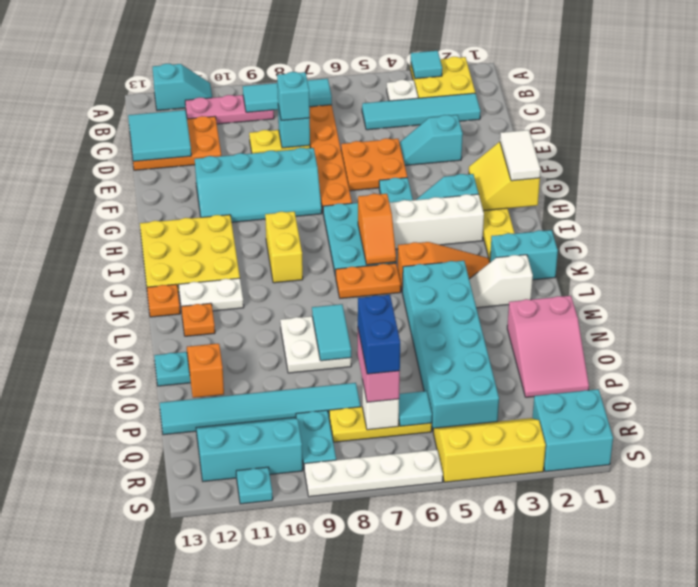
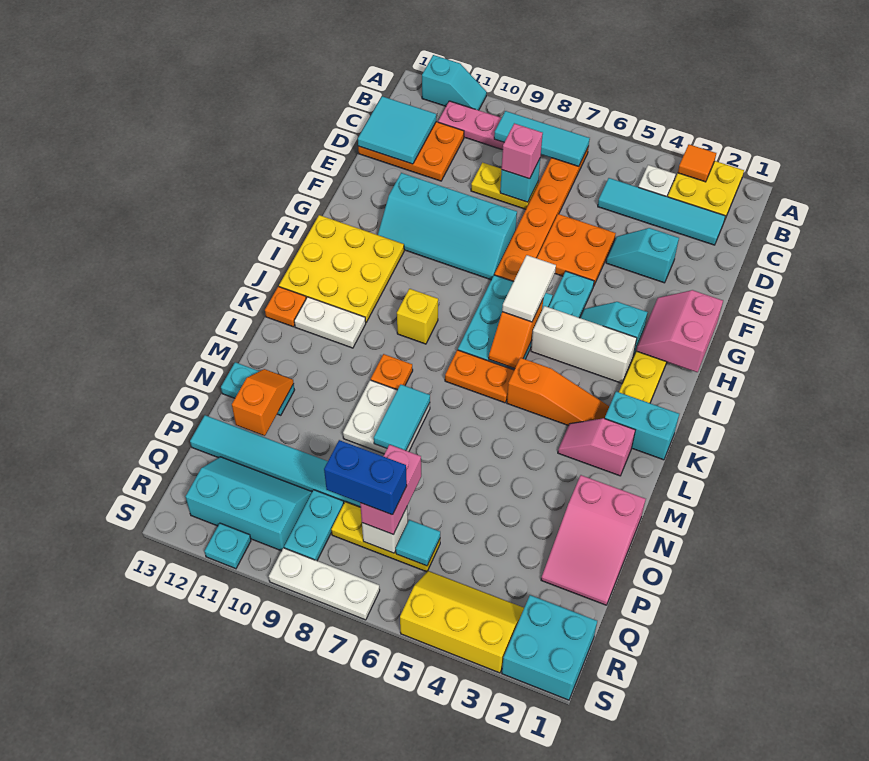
cyan tile A3 level 2 -> orange tile A3 level 2
cyan brick D8 level 3 -> pink brick D8 level 3
yellow slope G1:H2 level 2 top 1 -> pink slope G1:H2 level 2 top 1
white tile G1:H1 level 3 -> white tile H6:I6 level 3
yellow brick I9:J9 level 1 -> yellow brick J9 level 1
white slope L2:L3 level 1 top 2 -> pink slope L2:L3 level 1 top 2
cyan brick L4:Q5 level 1 -> none
orange plate L12 level 1 -> orange plate L9 level 1
blue brick P7:Q7 level 4 -> blue brick Q7:Q8 level 4
white plate S6:S9 level 1 -> white plate S7:S9 level 1

